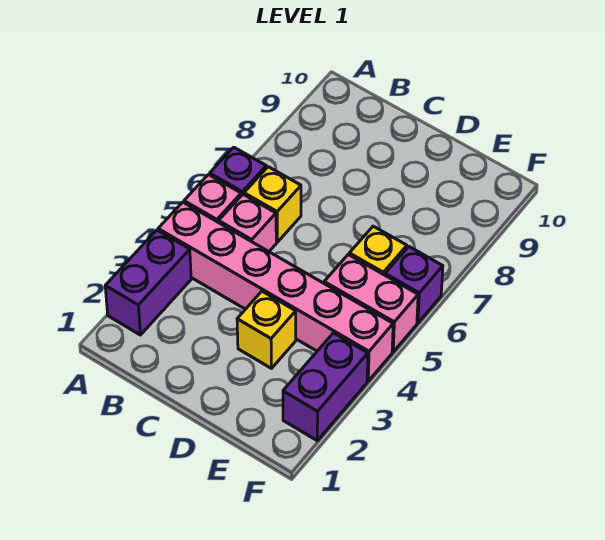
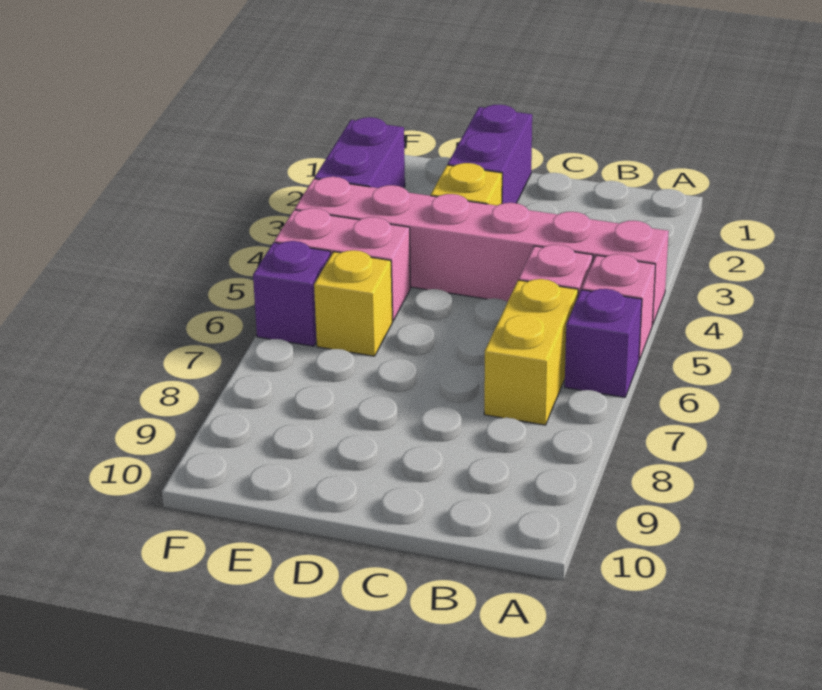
purple brick A2:A3 level 1 -> purple brick D1:D2 level 1
yellow brick B6 level 1 -> yellow brick B6:B7 level 1

